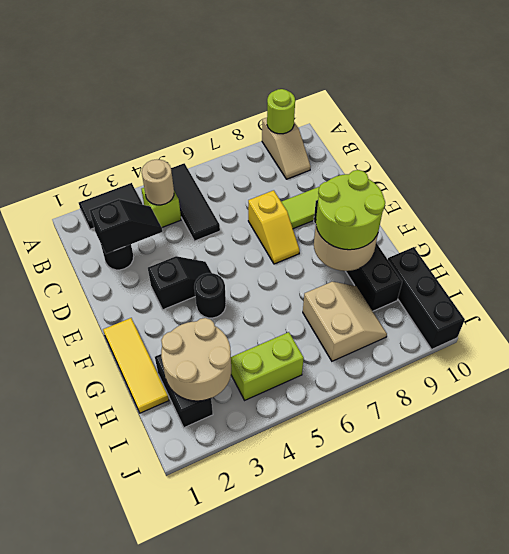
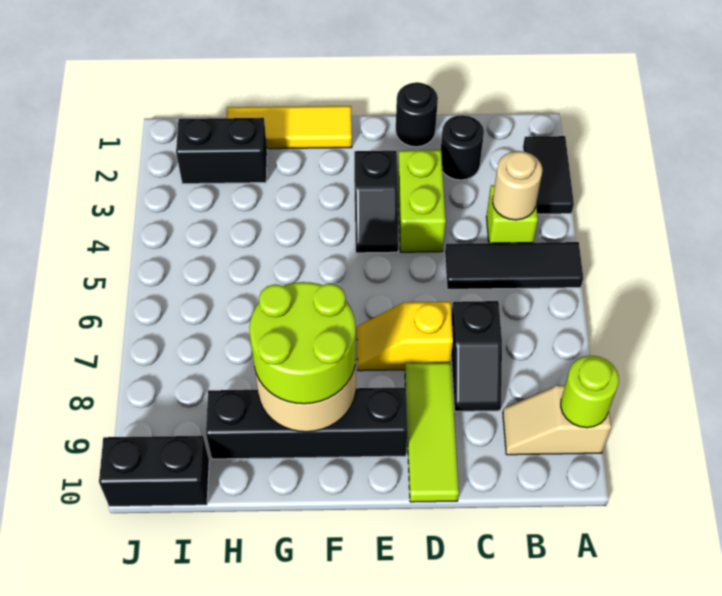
black slope C2:C3 level 2 top 2 -> black slope C7:C8 level 1 top 7
black round brick F4 level 1 -> black round brick D1 level 1
tan round brick H2:I3 level 2 -> none
tan slope H7:I8 level 1 top 7 -> none
black brick H10:J10 level 1 -> black brick I10:J10 level 1
lime brick I4:I5 level 1 -> lime brick D3:D4 level 1

